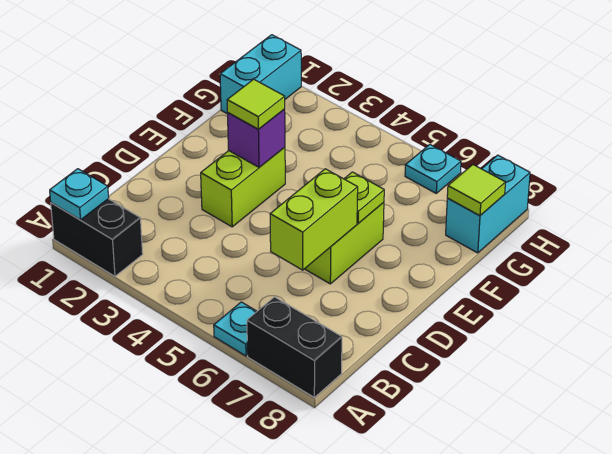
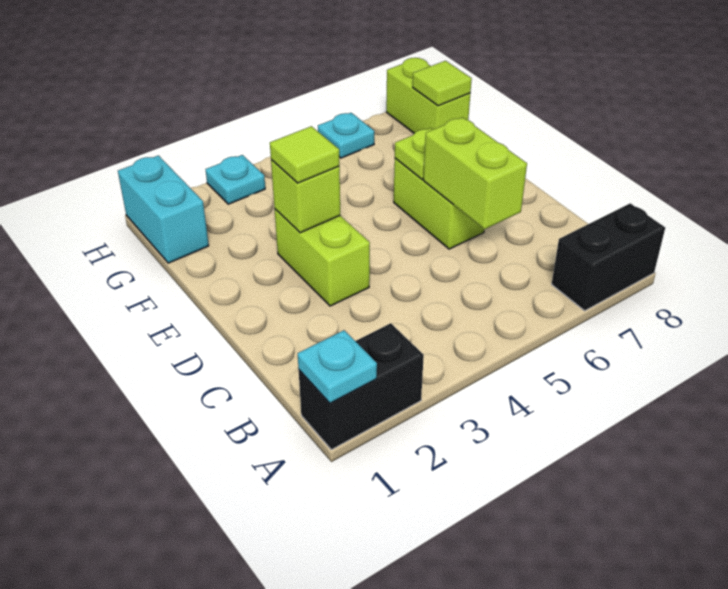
cyan plate A6 level 1 -> cyan plate H3 level 1
purple brick E3 level 2 -> lime brick E3 level 2
cyan brick G8:H8 level 1 -> lime brick G8:H8 level 1

